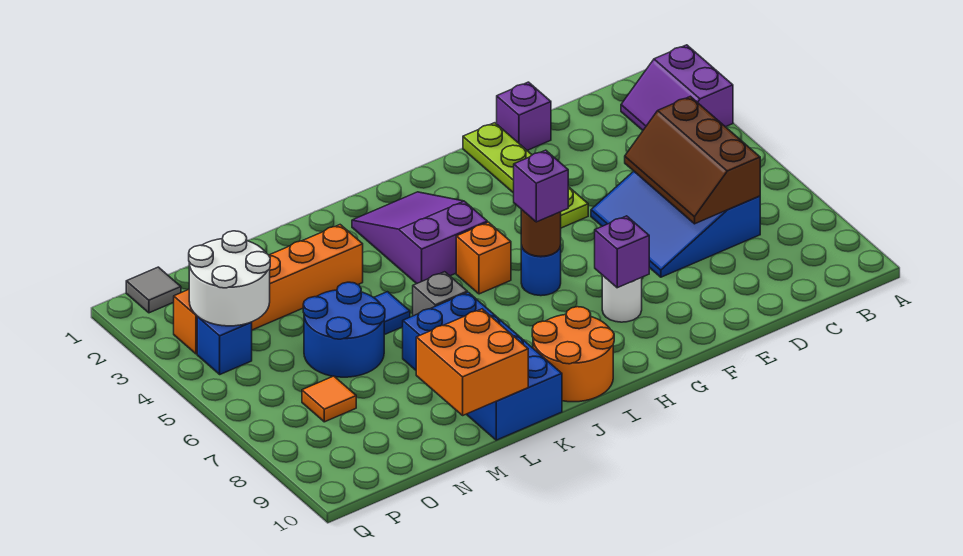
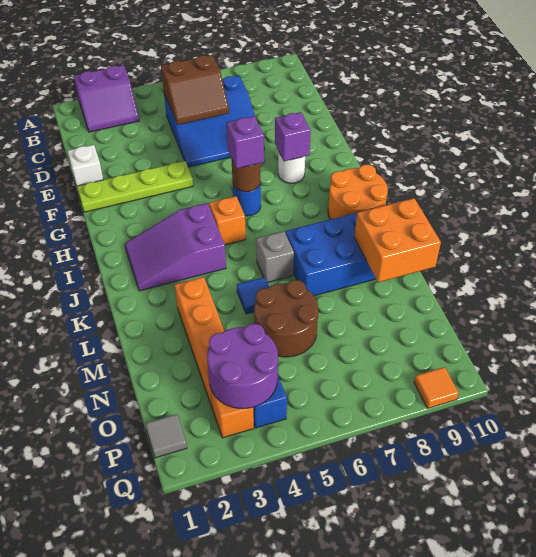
brown slope C5:D7 level 2 top C -> brown slope C5:D6 level 2 top C
purple brick E1 level 1 -> white brick E1 level 1
blue round brick M5:N6 level 1 -> brown round brick M5:N6 level 1
white round brick O3:P4 level 2 -> purple round brick O3:P4 level 2
orange tile O7 level 1 -> orange tile Q9 level 1

